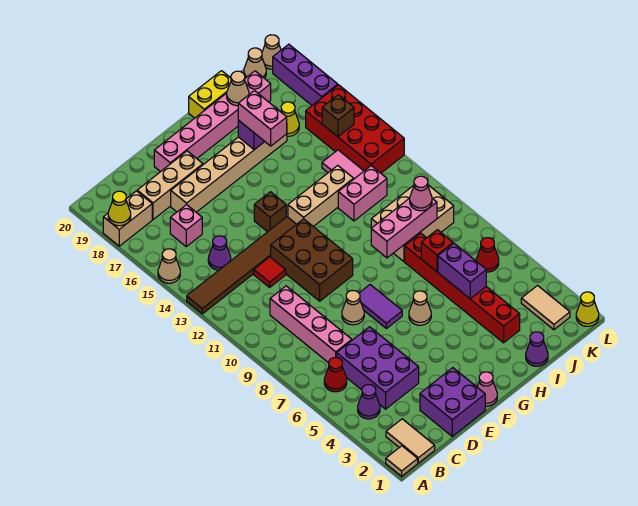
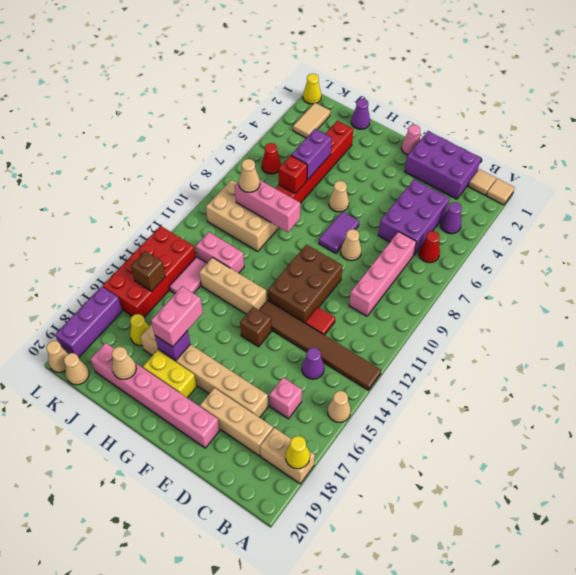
tan tile B1:B2 level 1 -> tan tile B1 level 1
purple brick D1:E2 level 1 -> purple brick C1:E2 level 1
yellow brick H20:I20 level 1 -> yellow brick G18:H18 level 1
pink cone J9 level 3 -> tan cone J9 level 3

